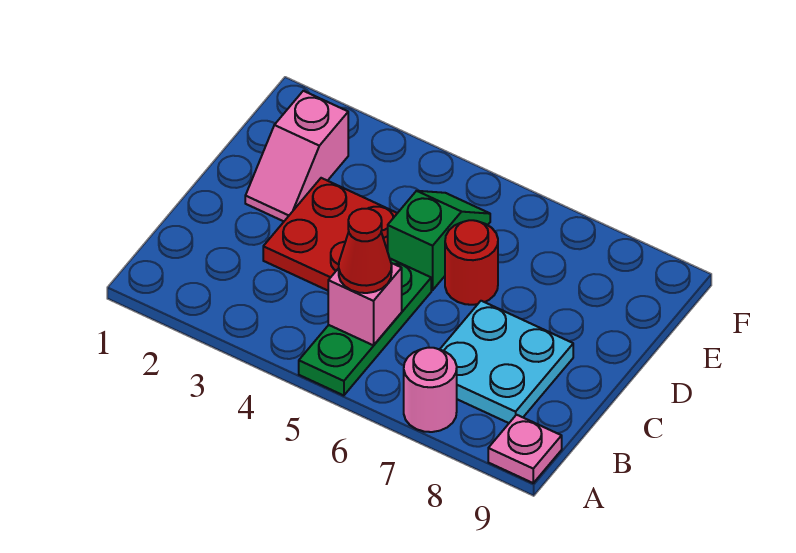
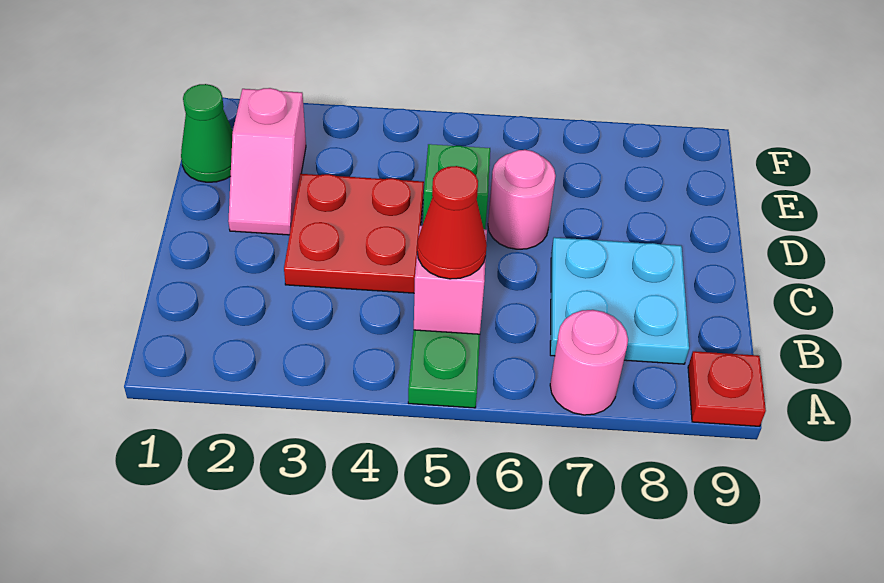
pink plate A9 level 1 -> red plate A9 level 1
red round brick D6 level 1 -> pink round brick D6 level 1
none -> green cone E1 level 1

